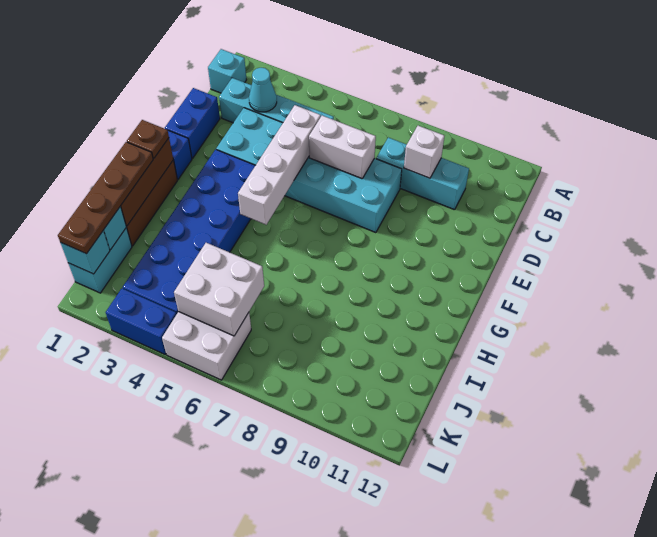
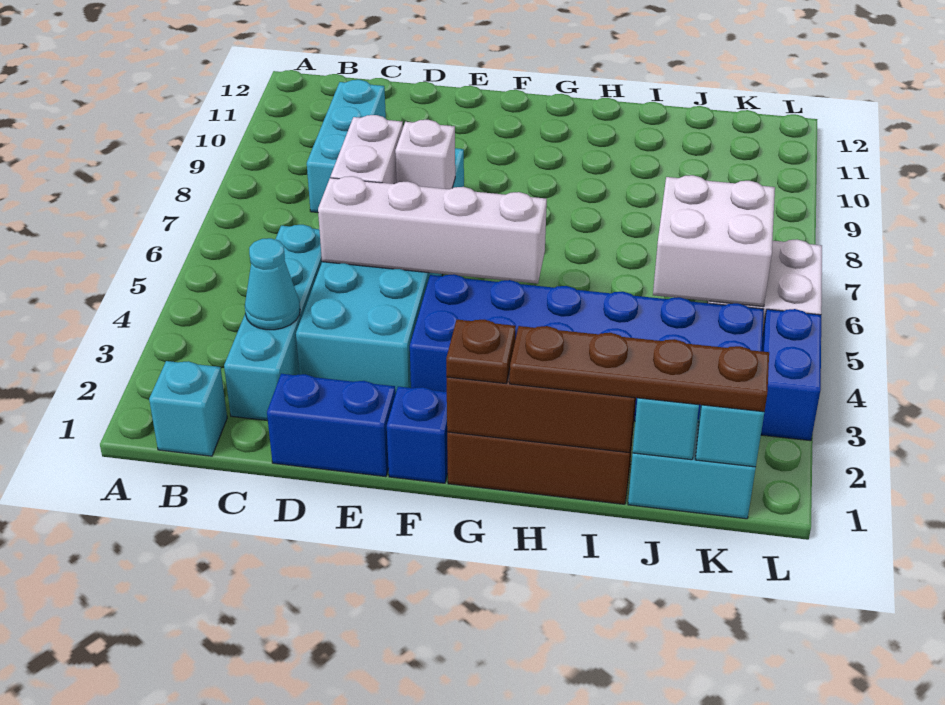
white brick C9 level 2 -> white brick E7 level 2

